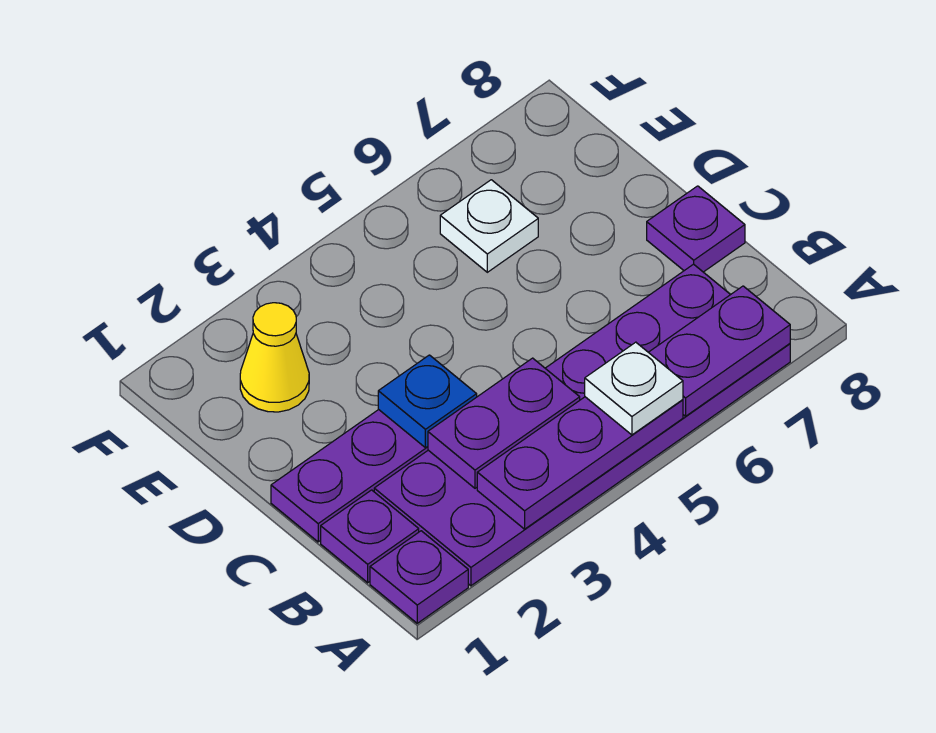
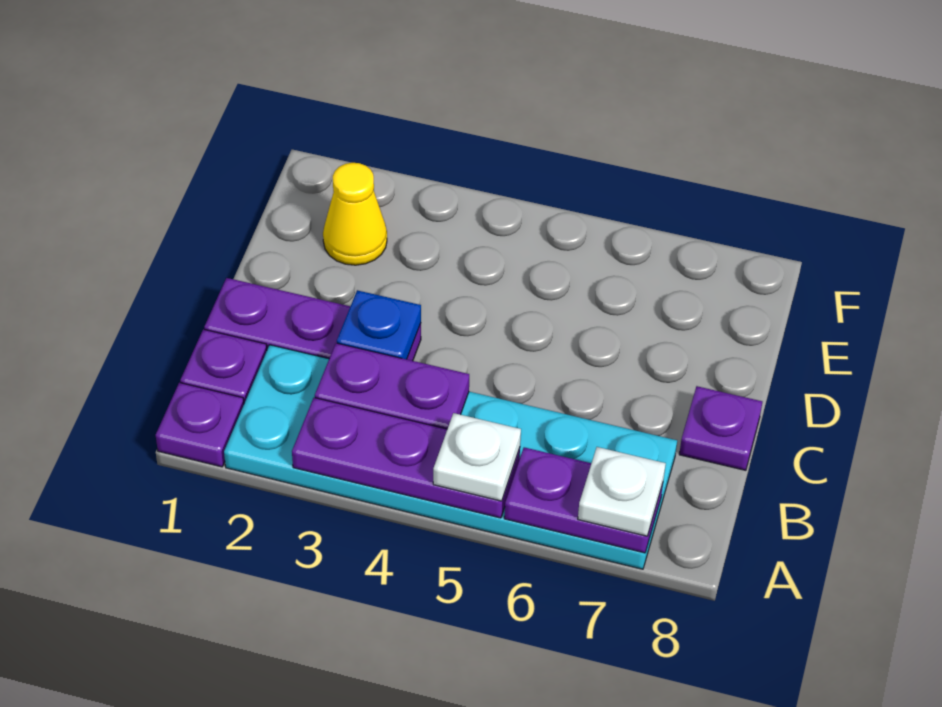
purple plate A2:B7 level 1 -> cyan plate A2:B7 level 1
white plate E6 level 1 -> white plate A7 level 3

